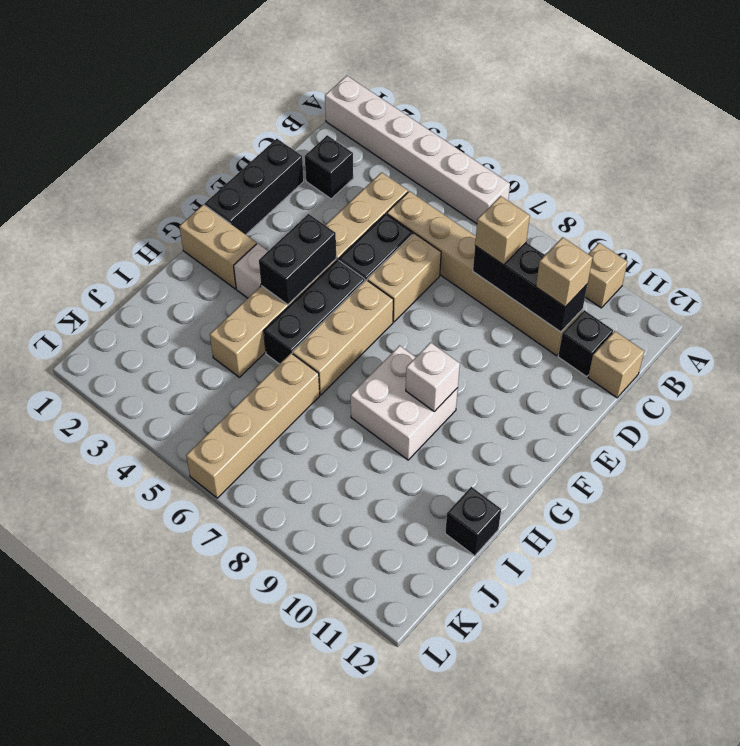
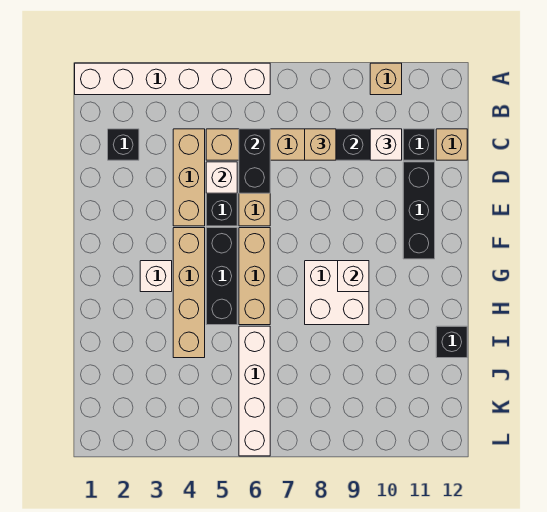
tan brick C10 level 3 -> white brick C10 level 3
black brick D1:F1 level 1 -> black brick D11:F11 level 1
none -> white brick D5 level 2
black brick F4:G4 level 2 -> black brick C6:D6 level 2
tan brick G1:G2 level 1 -> none
tan brick I6:L6 level 1 -> white brick I6:L6 level 1

